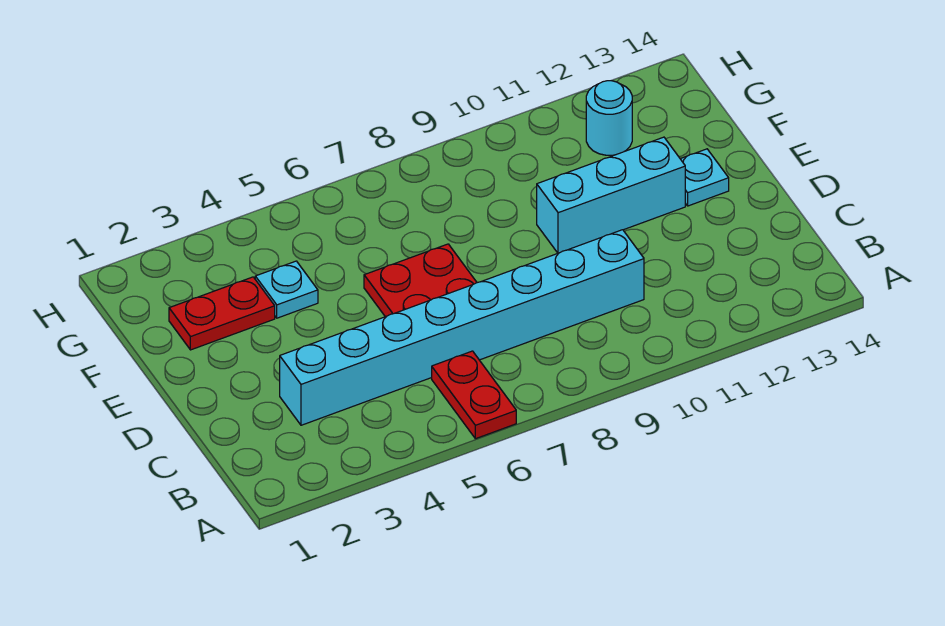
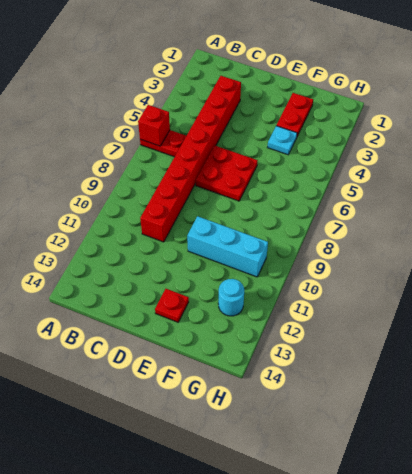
none -> red brick A6 level 2
cyan brick C3:C10 level 1 -> red brick C3:C10 level 1
cyan brick E10:E12 level 1 -> cyan brick E10:G10 level 1
cyan plate E13 level 1 -> red plate E13 level 1

